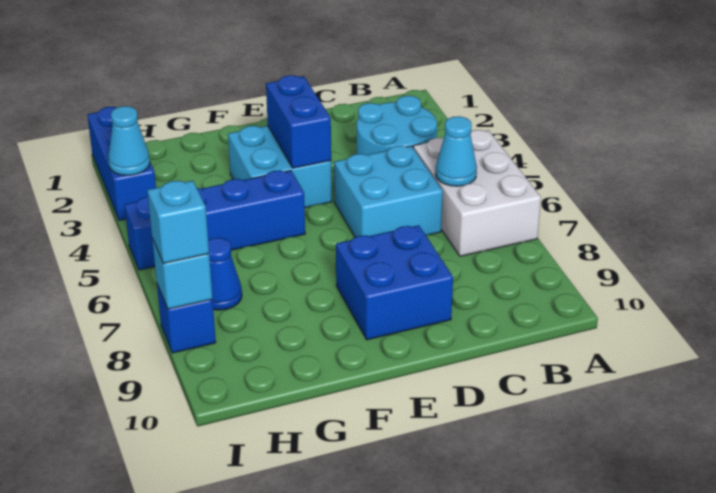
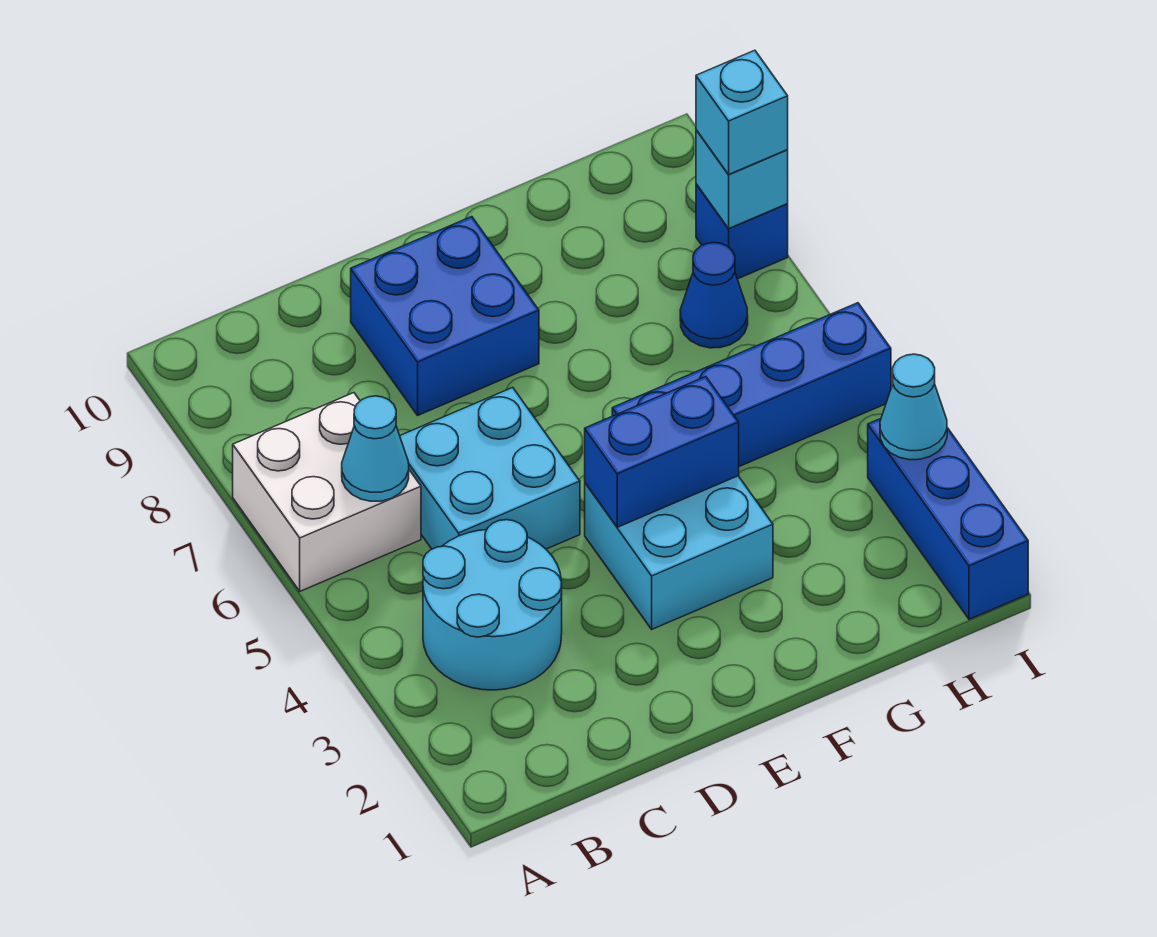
white brick A5:B7 level 1 -> white brick A6:B7 level 1
blue brick E3:E4 level 2 -> blue brick E4:F4 level 2

